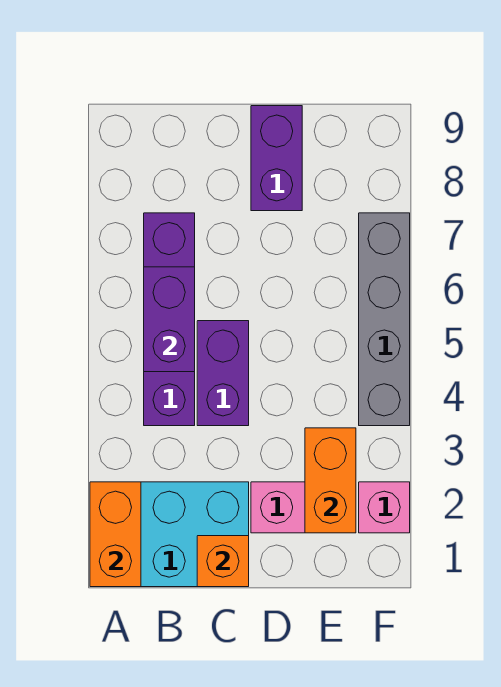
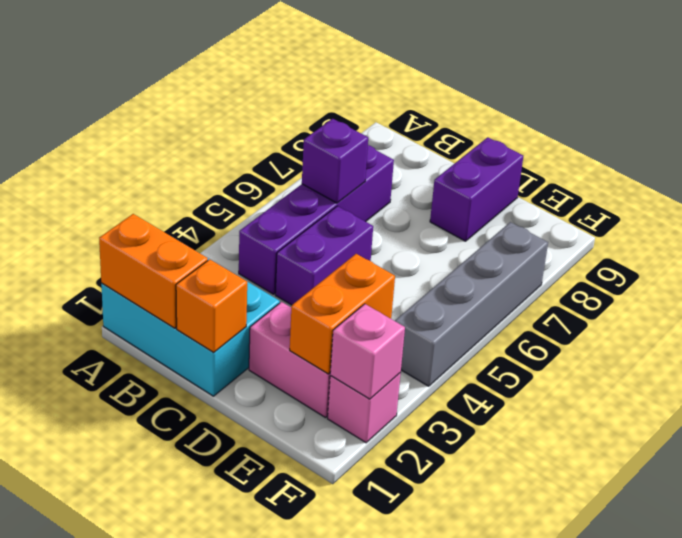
orange brick A1:A2 level 2 -> orange brick A1:B1 level 2
purple brick B5:B6 level 2 -> purple brick B6 level 2
none -> pink brick F2 level 2

